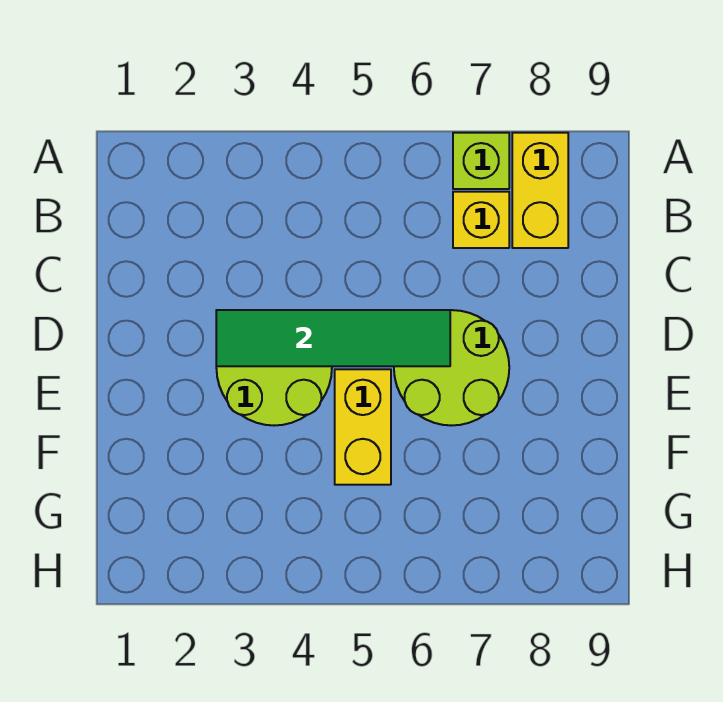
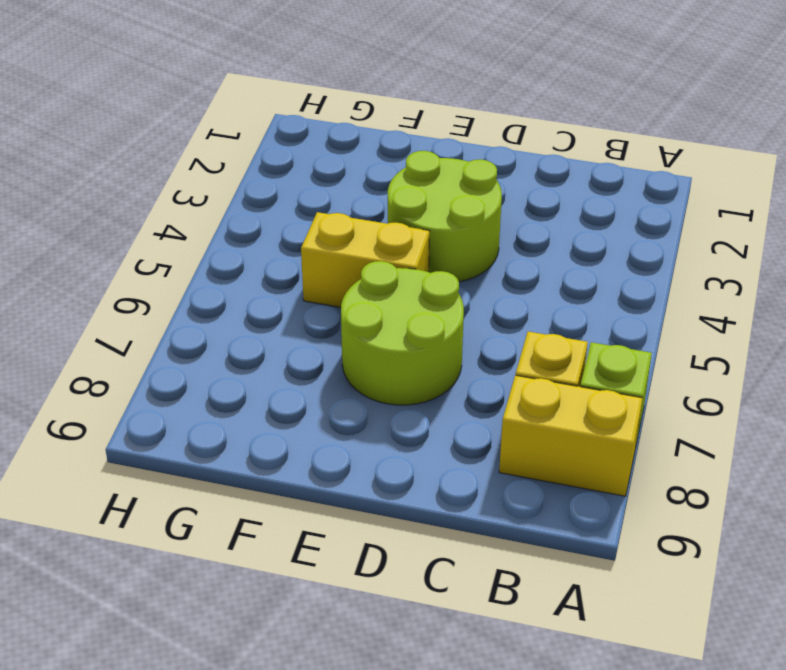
green tile D3:D6 level 2 -> none

